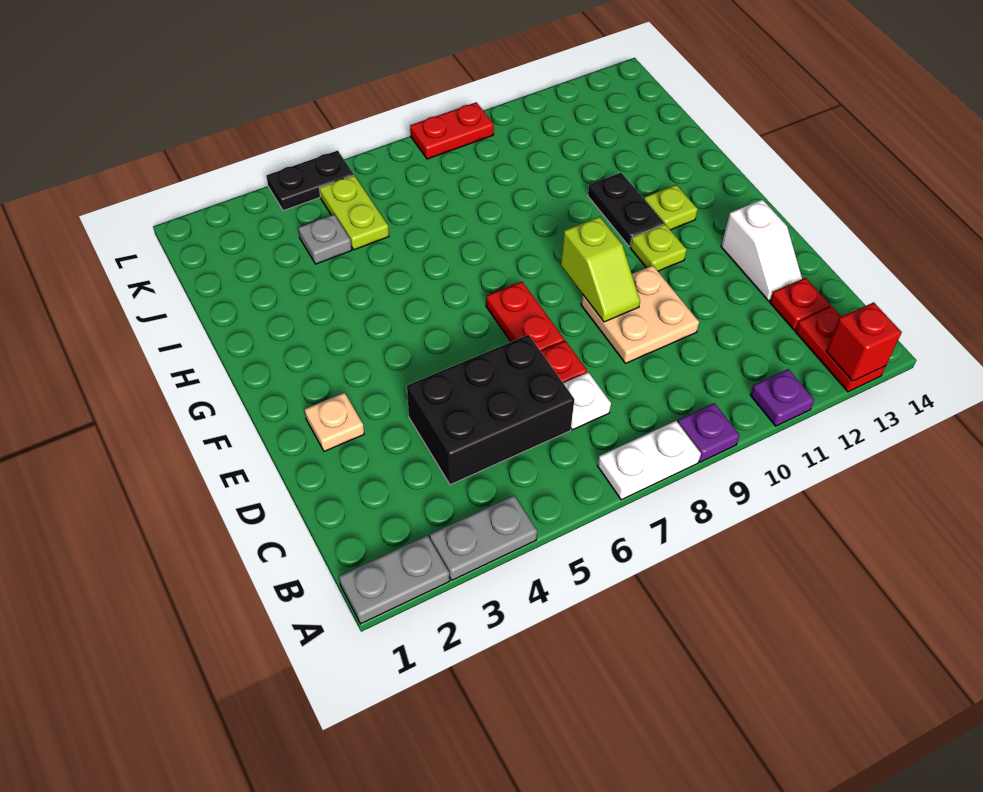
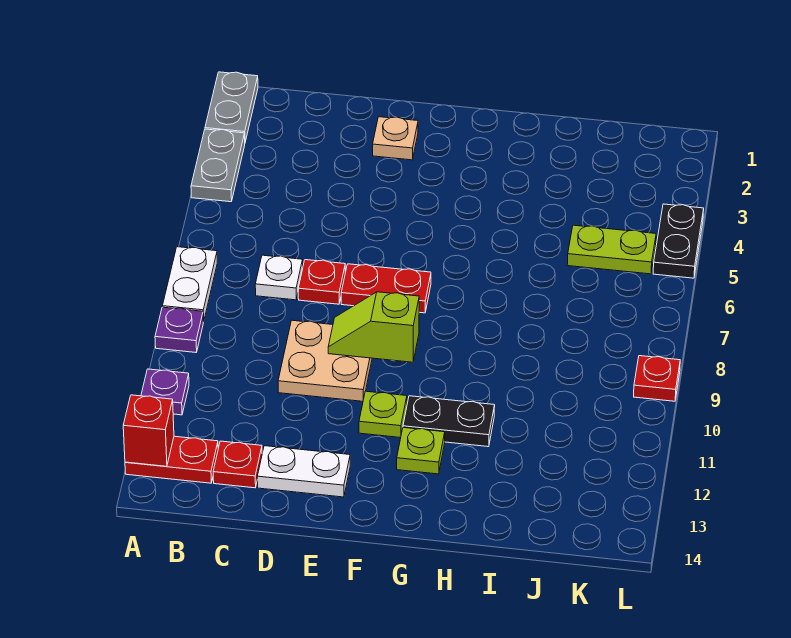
black brick C4:D6 level 1 -> none
white slope D13:E13 level 1 top E -> white plate D13:E13 level 1
grey plate J4 level 1 -> none
red plate L8:L9 level 1 -> red plate L9 level 1

